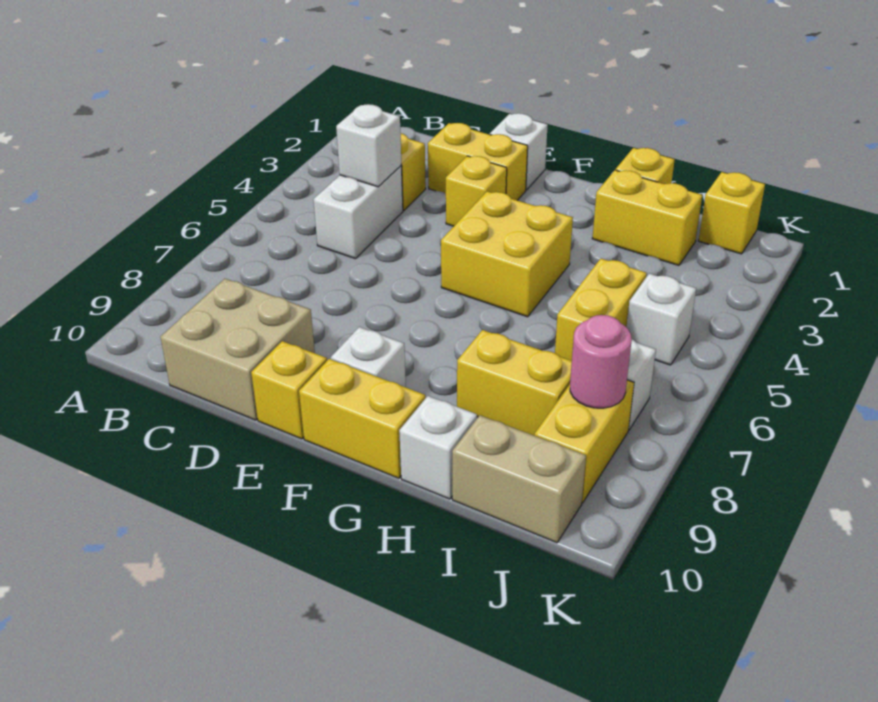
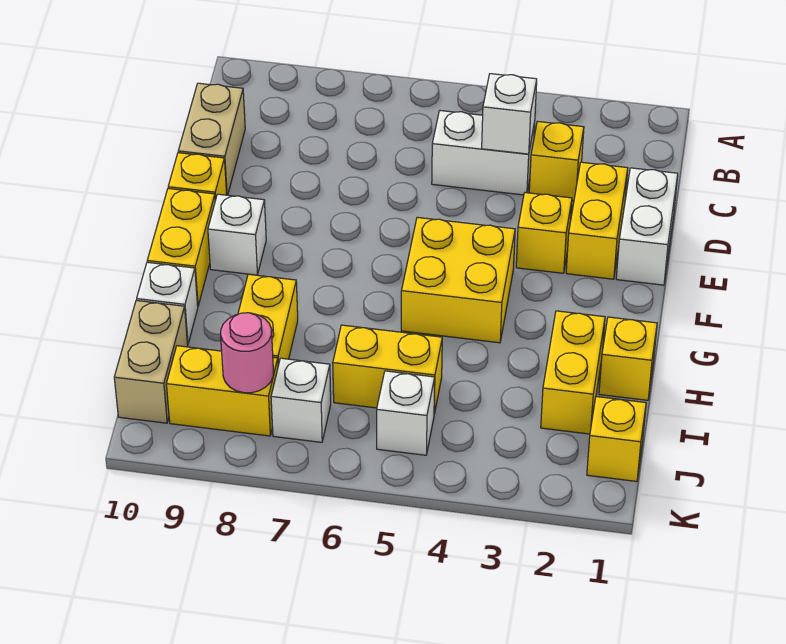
tan brick C9:D10 level 1 -> tan brick C10:D10 level 1
white brick E1 level 1 -> white brick D1:E1 level 1

